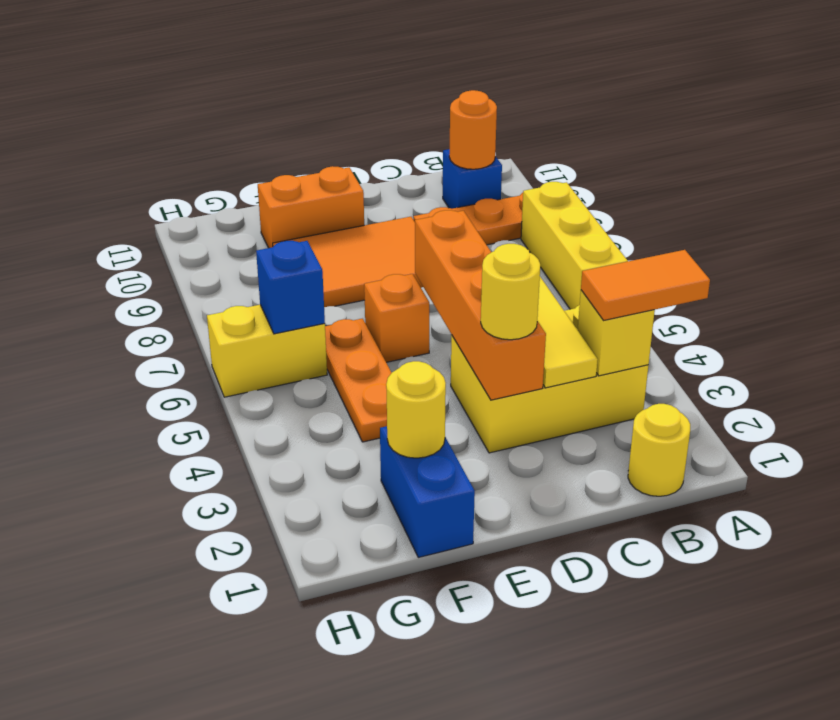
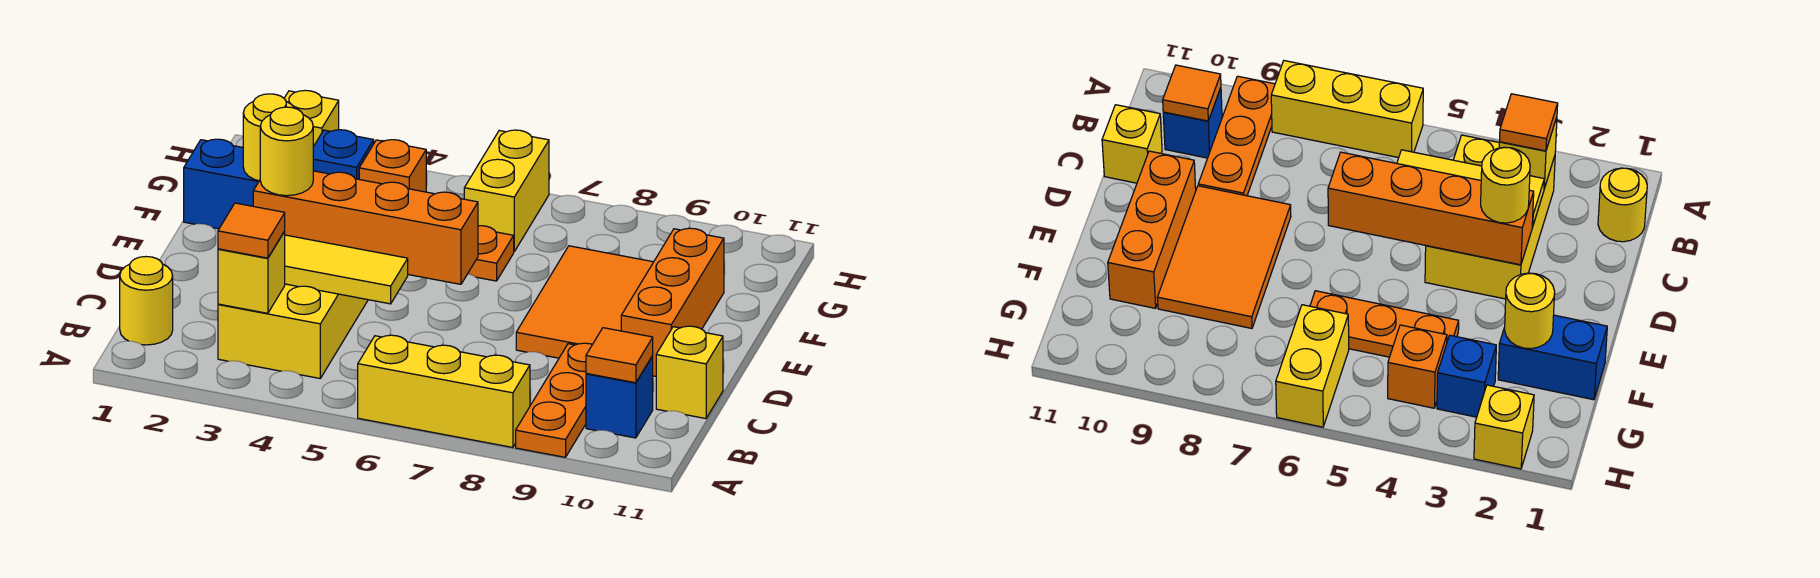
orange tile A3:B3 level 3 -> orange tile B3 level 3
orange round brick B10 level 2 -> orange tile B10 level 2
none -> yellow brick C11 level 1
orange brick E6 level 1 -> orange brick G4 level 1
orange brick E10:F10 level 1 -> orange brick D10:F10 level 1
blue brick G6 level 2 -> blue brick G3 level 1
none -> yellow brick H2 level 1

